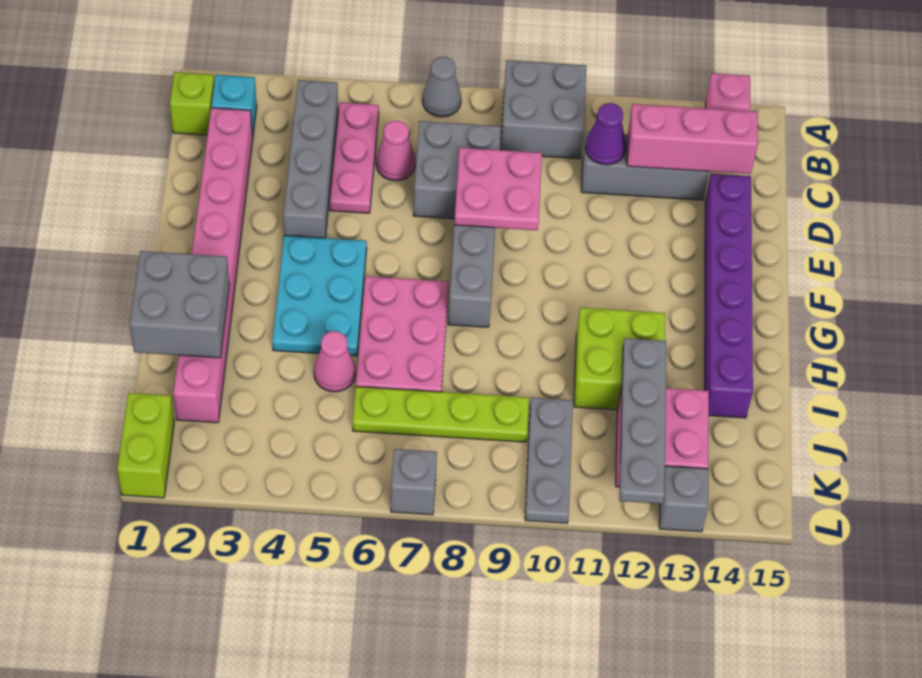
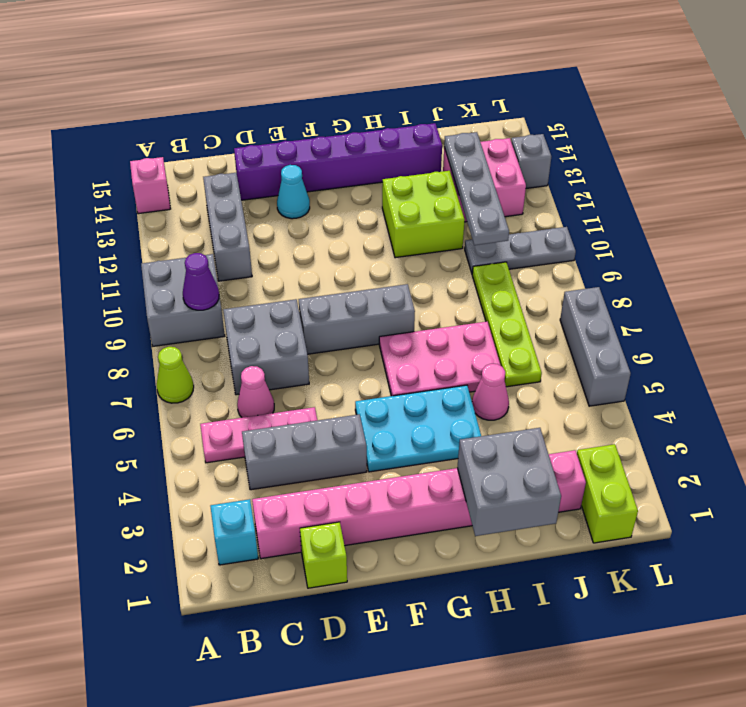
grey cone A7 level 1 -> lime cone A7 level 1
lime brick B1 level 1 -> lime brick D1 level 1
grey brick B4:E4 level 1 -> grey brick C4:E4 level 1
purple cone C11 level 2 -> purple cone B9 level 2
pink brick C12:C14 level 2 -> none
pink plate D8:E9 level 2 -> none
none -> cyan cone E13 level 1
grey plate I12:L12 level 2 -> grey plate J10:J13 level 2
lime brick K1:L1 level 1 -> lime brick K1:K2 level 1
grey brick L7 level 1 -> grey brick L5:L7 level 1

